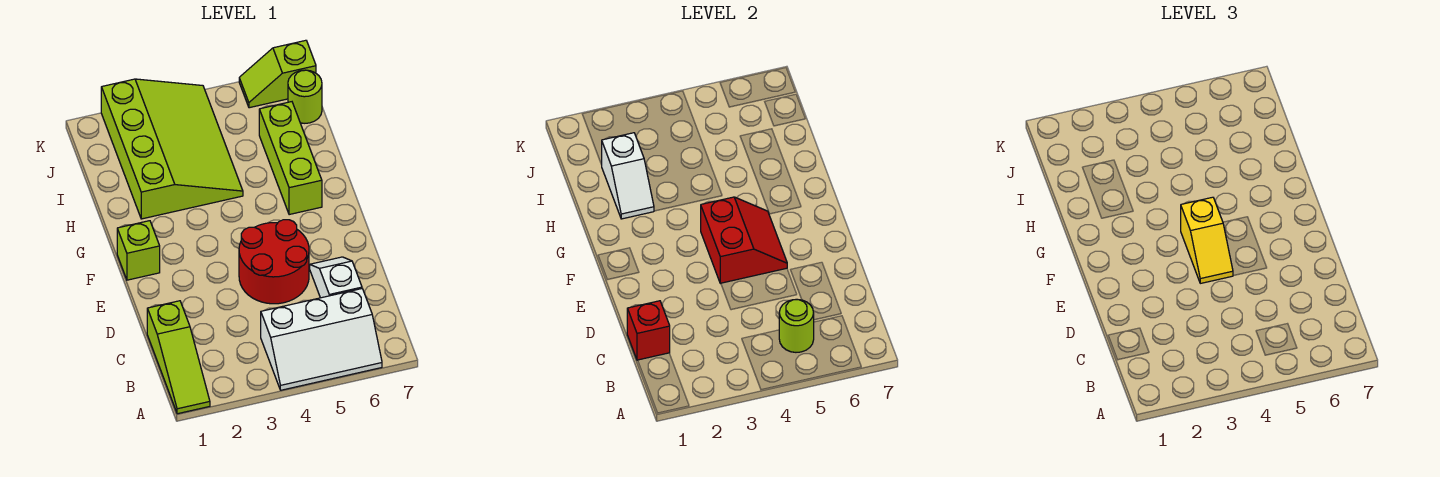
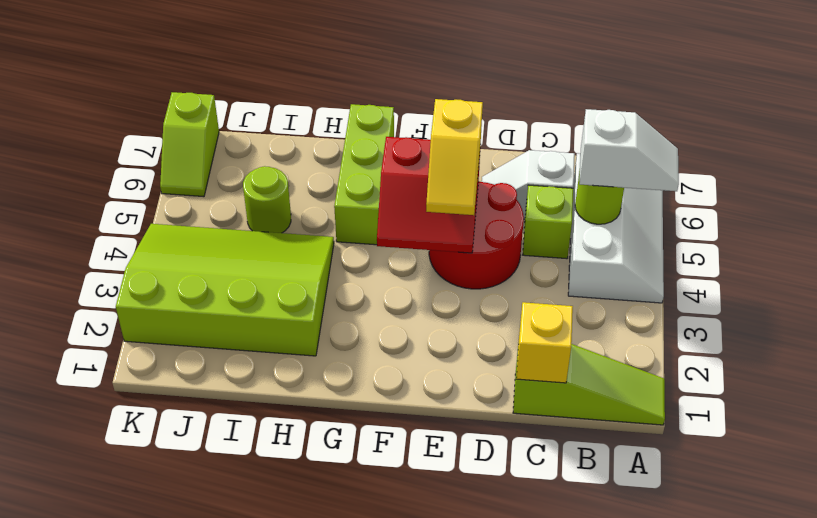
red brick C1 level 2 -> yellow brick C1 level 2
red slope E4:F5 level 2 top 4 -> red slope E4:F5 level 2 top 5
yellow slope E4:F4 level 3 top F -> yellow slope E4:E5 level 3 top 5
lime brick F1 level 1 -> lime brick C5 level 1
lime brick G6:I6 level 1 -> lime brick G5:G7 level 1
white slope H2:I2 level 2 top I -> white slope A5:B5 level 3 top B
lime round brick J7 level 1 -> lime round brick I5 level 1

